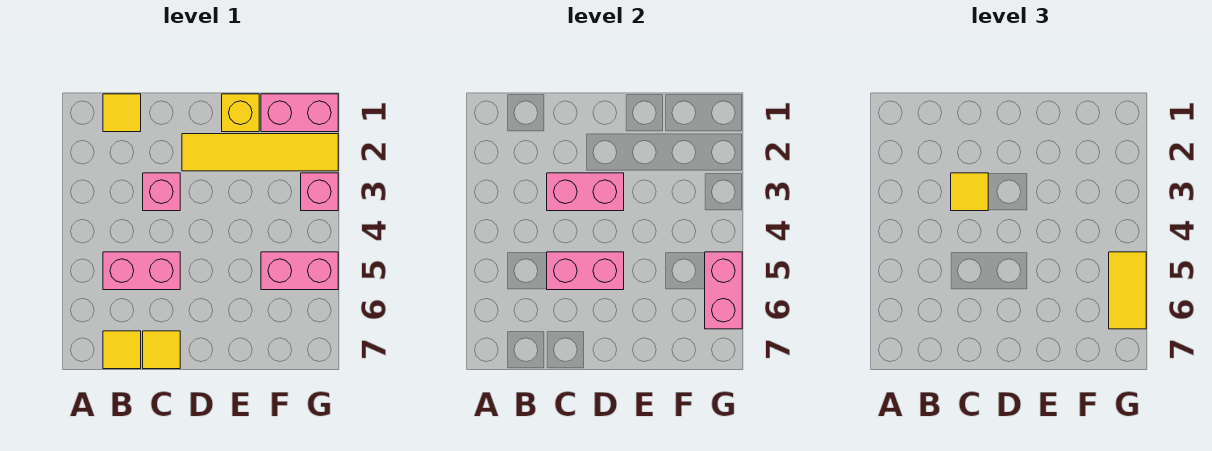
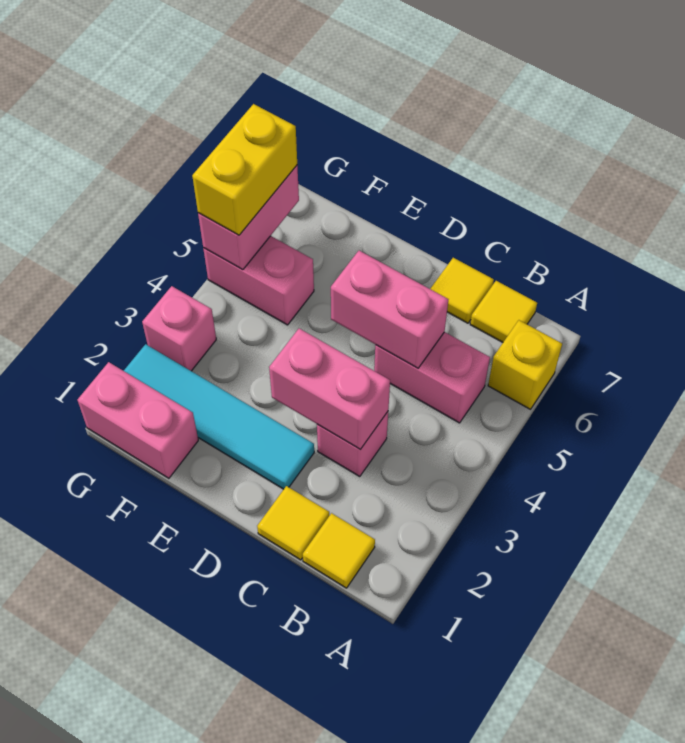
yellow tile C3 level 3 -> yellow tile C1 level 1
yellow tile D2:G2 level 1 -> cyan tile D2:G2 level 1
yellow brick E1 level 1 -> yellow brick A6 level 1
yellow tile G5:G6 level 3 -> yellow brick G5:G6 level 3

